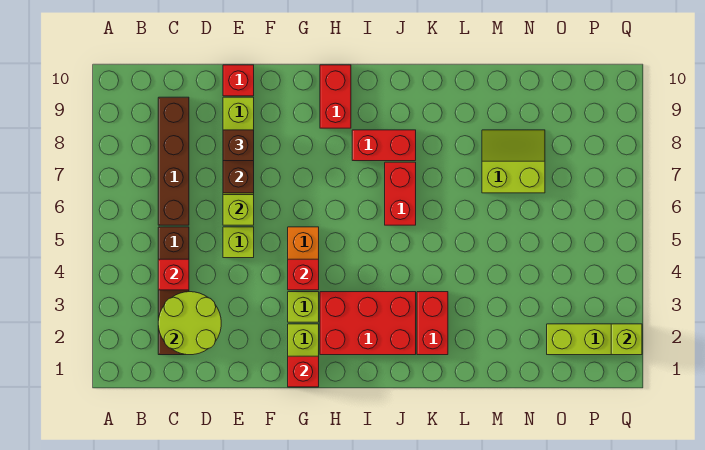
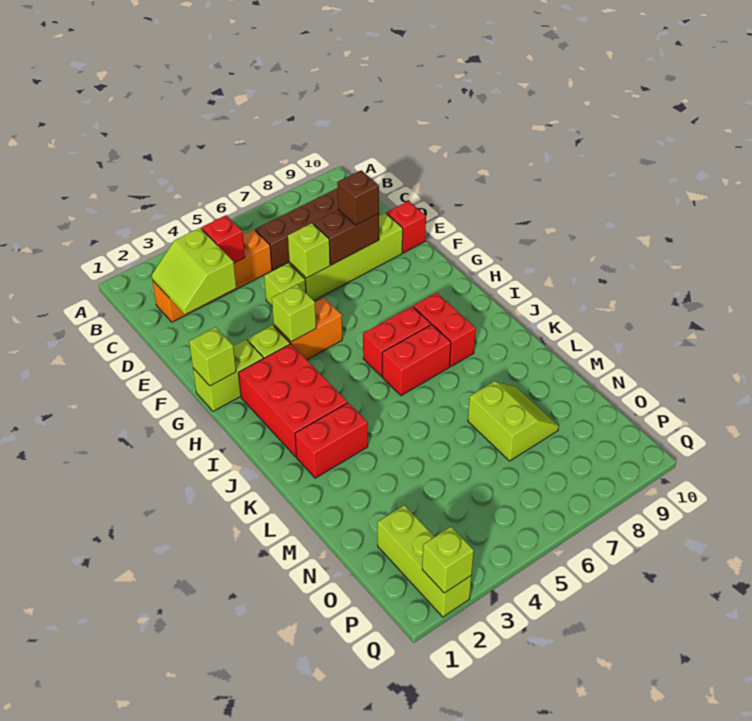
brown brick C2:C5 level 1 -> orange brick C2:C5 level 1
lime round brick C2:D3 level 2 -> lime slope C2:D3 level 2 top 3
red brick G1 level 2 -> lime brick G1 level 2
red brick G4 level 2 -> lime brick G4 level 2
red brick H9:H10 level 1 -> red brick I6:I7 level 1

